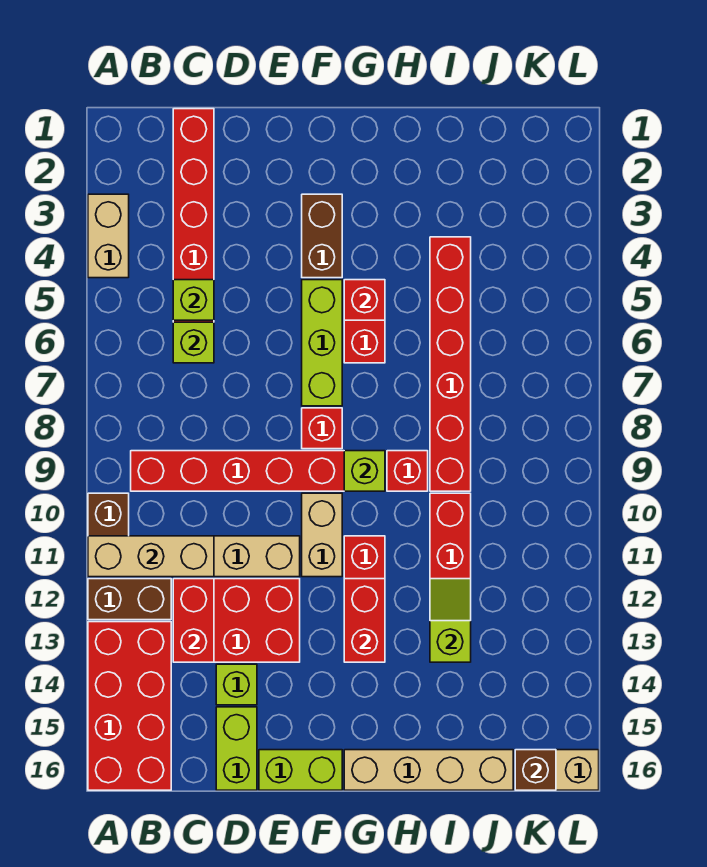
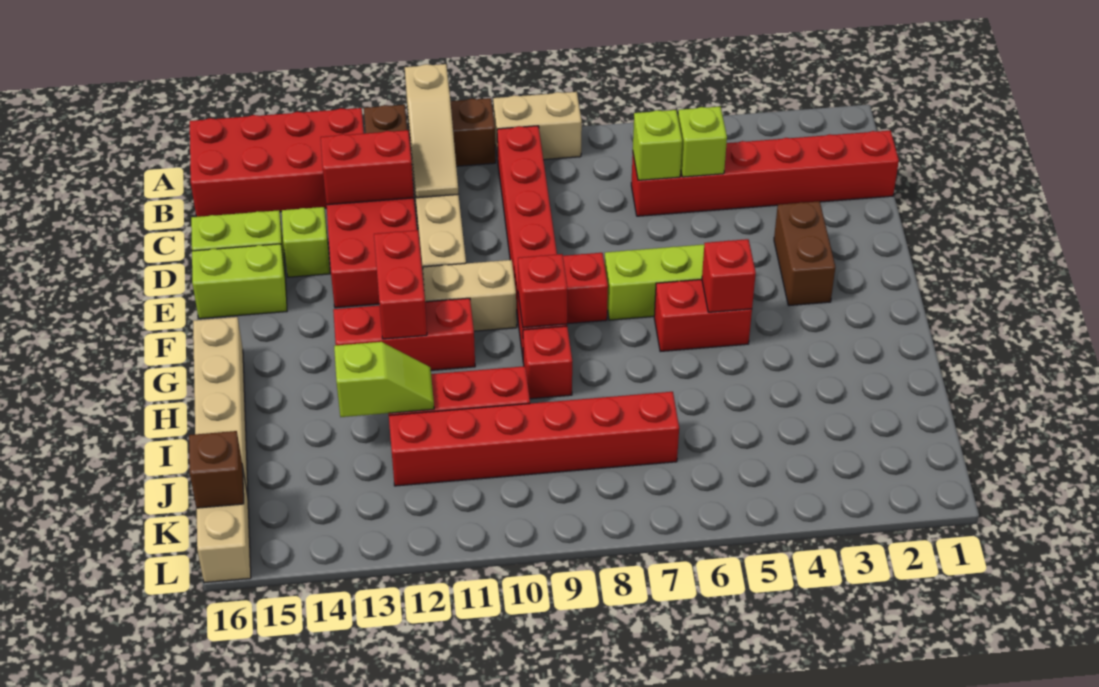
tan brick A3:A4 level 1 -> tan brick A8:A9 level 1
tan brick A11:C11 level 2 -> tan slope A11:C11 level 2 top A
lime brick E16:F16 level 1 -> lime brick E15:E16 level 1
brown brick F3:F4 level 1 -> brown brick E3:F3 level 1
lime brick G9 level 2 -> red brick G9 level 2
red brick G12:G13 level 2 -> red brick F12:G12 level 2
red brick I4:I9 level 1 -> red brick J7:J12 level 1

